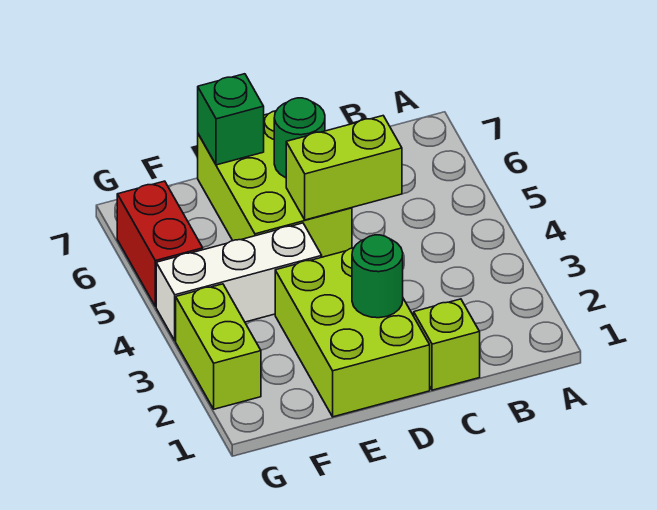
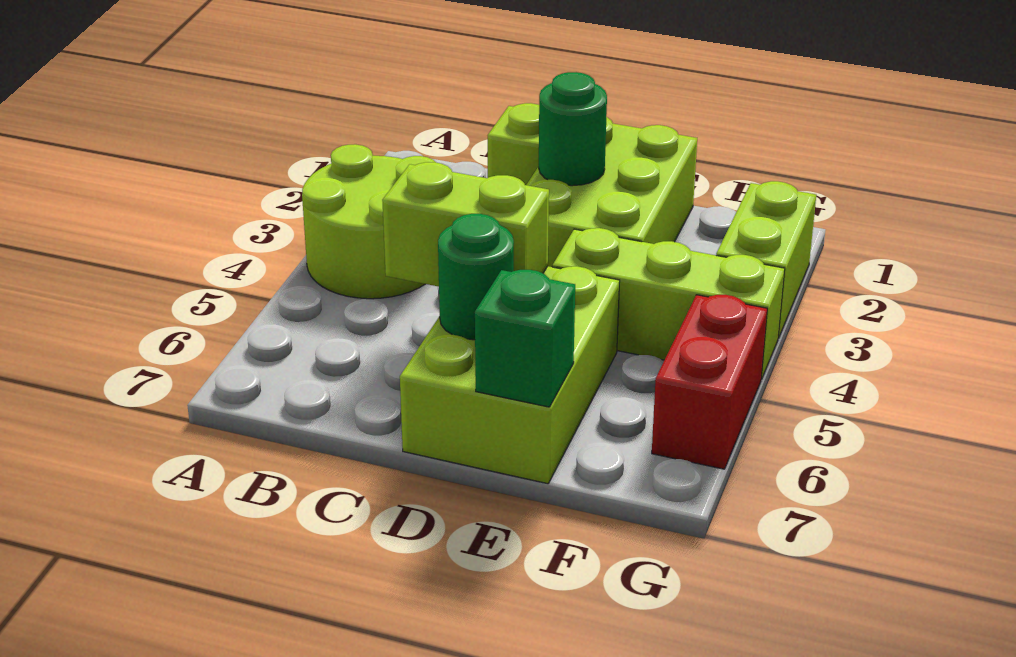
none -> lime round brick A3:B4 level 1
white brick E4:G4 level 1 -> lime brick E4:G4 level 1

